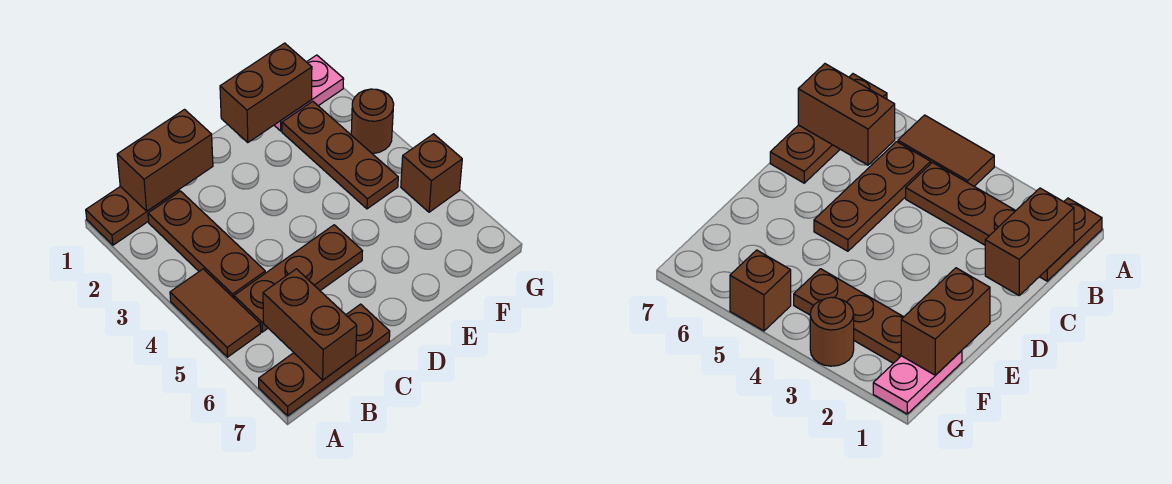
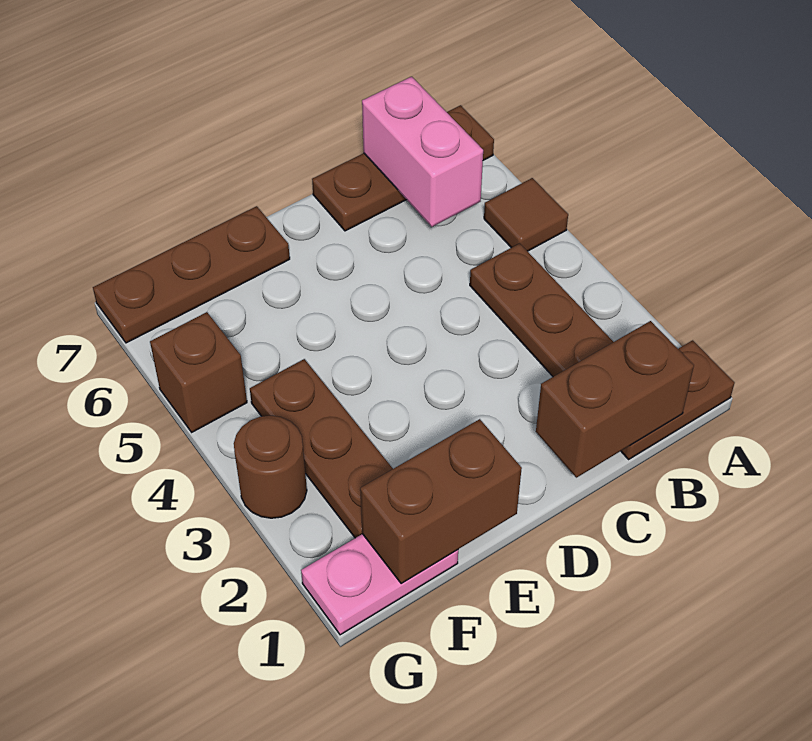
brown tile A4:A5 level 1 -> brown tile A5 level 1
brown plate B5:D5 level 1 -> brown plate E7:G7 level 1
brown brick B6:B7 level 2 -> pink brick B6:B7 level 2

